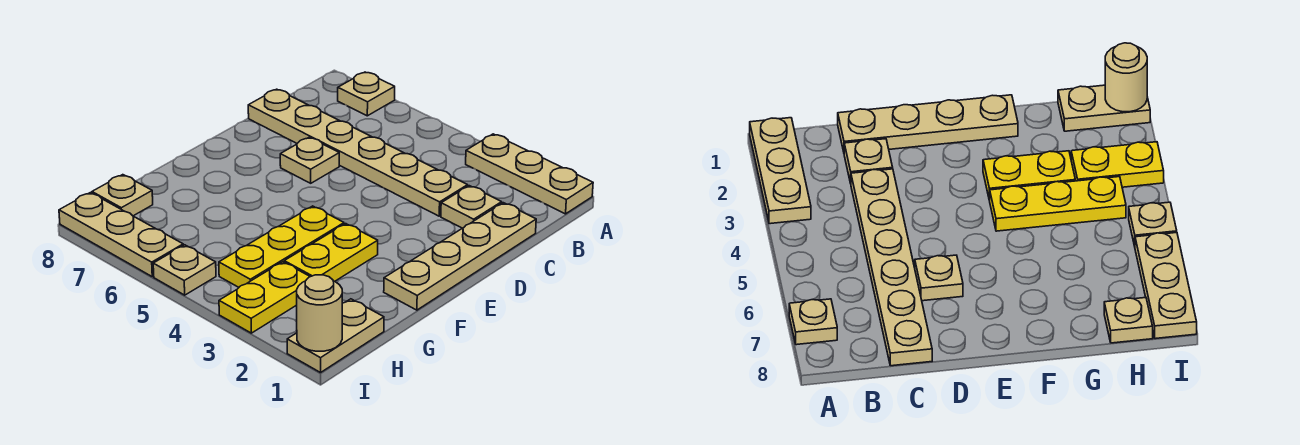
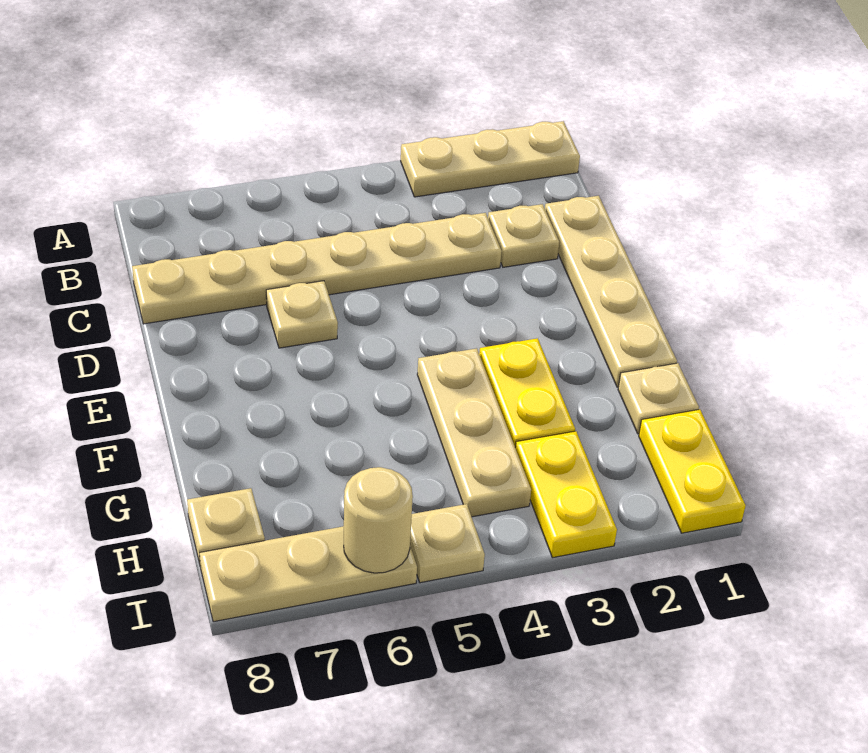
tan plate A7 level 1 -> tan plate G1 level 1
yellow plate F4:H4 level 1 -> tan plate F4:H4 level 1
tan plate H1:I1 level 1 -> yellow plate H1:I1 level 1
tan round brick I1 level 2 -> tan round brick I6 level 2

